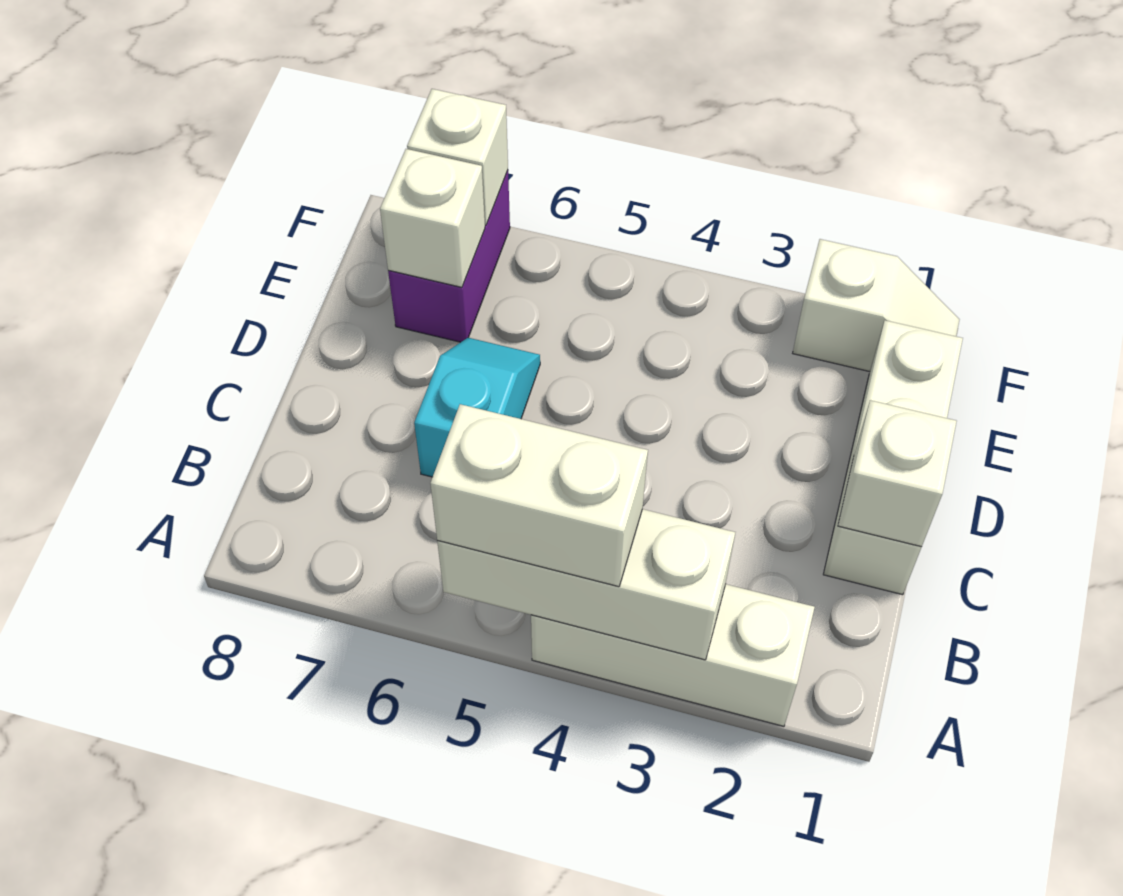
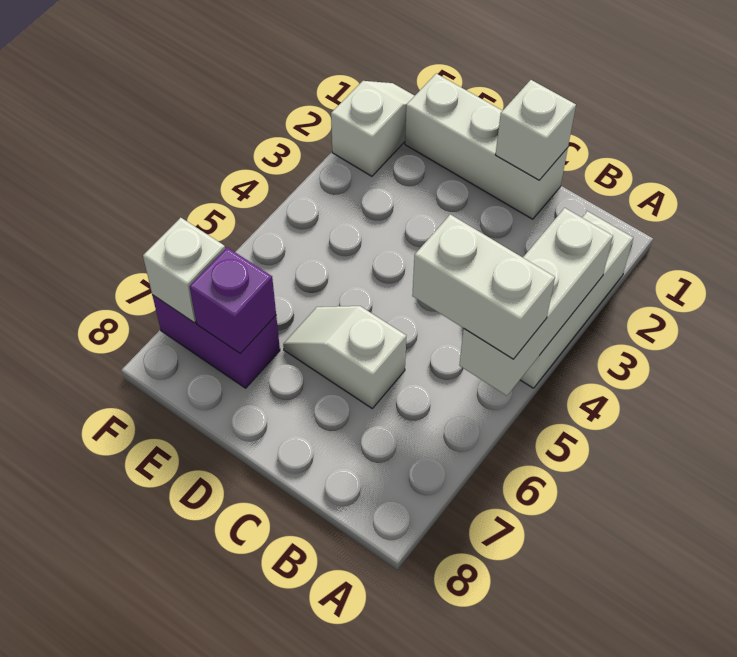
white brick A4:A5 level 3 -> white brick A5:B5 level 3
cyan slope C6:D6 level 1 top C -> white slope C6:D6 level 1 top C
white brick E7 level 2 -> purple brick E7 level 2

